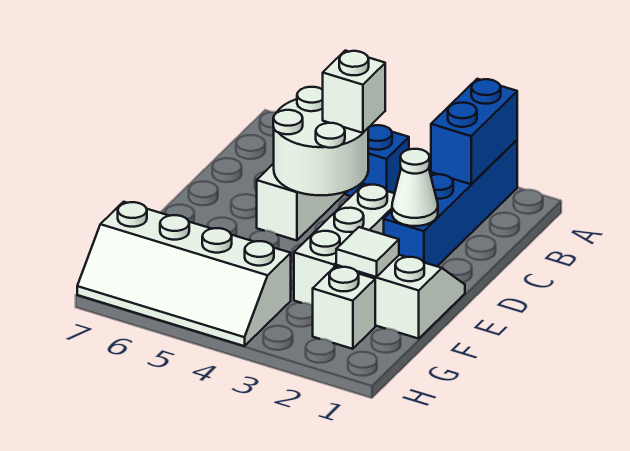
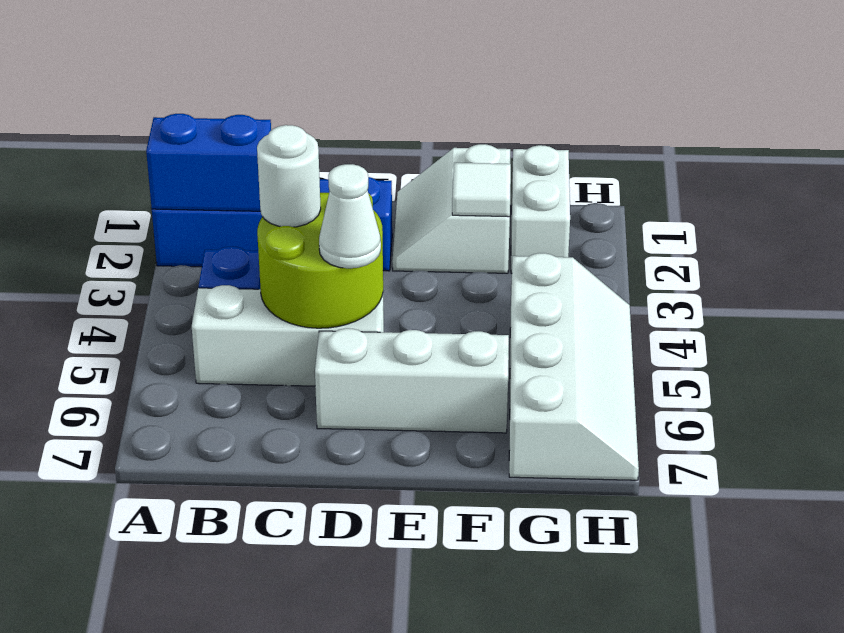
white round brick C4:D5 level 2 -> lime round brick C4:D5 level 2
white brick C4 level 3 -> white round brick C4 level 3
white cone D2 level 2 -> white cone D5 level 3
white brick D3:F3 level 1 -> white brick D6:F6 level 1
white brick G2 level 1 -> white brick G1:G2 level 1

